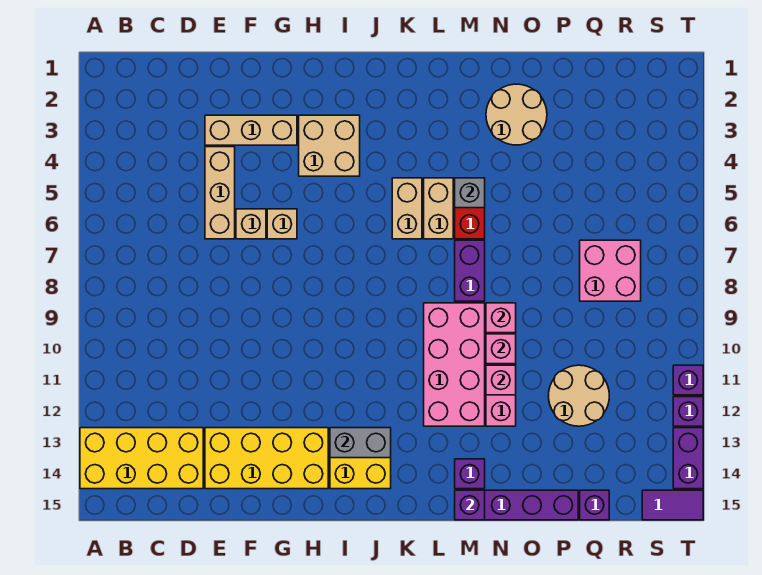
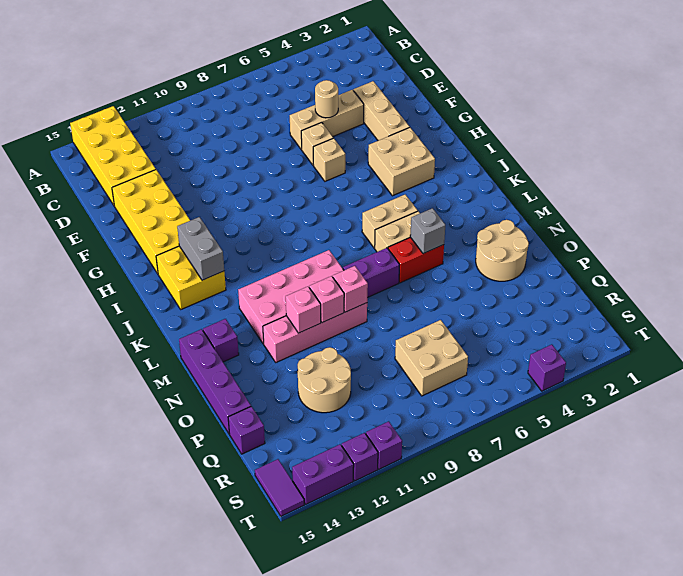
none -> tan round brick E5 level 2
purple brick M15 level 2 -> purple brick T4 level 1
pink brick Q7:R8 level 1 -> tan brick Q7:R8 level 1

